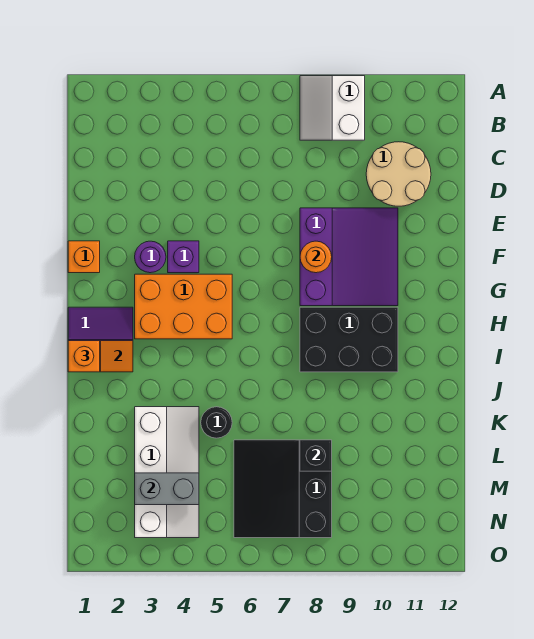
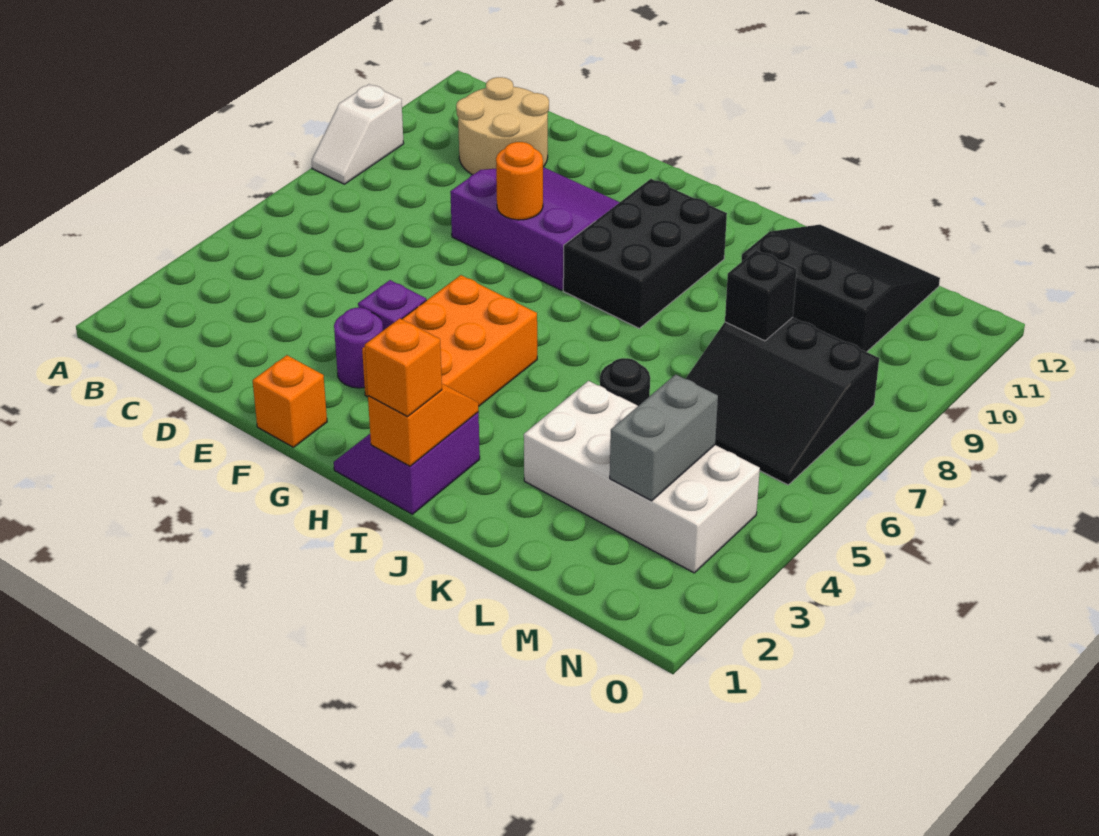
white slope A8:B9 level 1 top 9 -> white slope A8:A9 level 1 top 9
white slope K3:N4 level 1 top 3 -> white brick K3:N4 level 1
none -> black slope K10:M12 level 1 top 10

